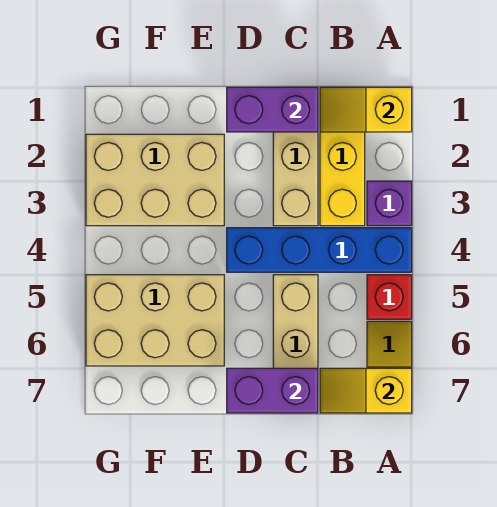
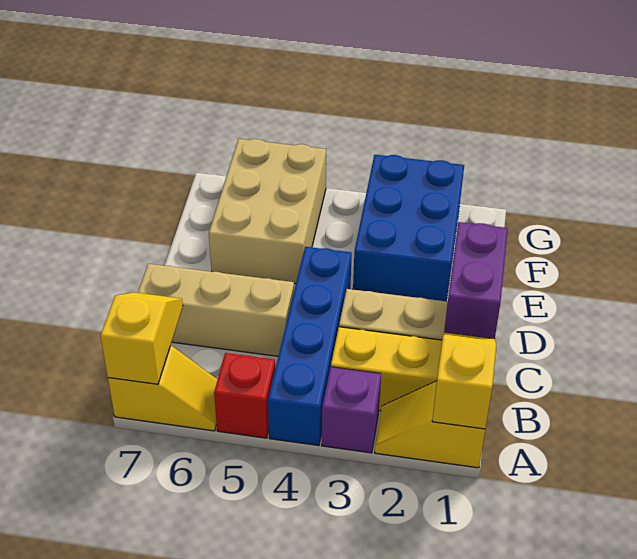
none -> yellow slope A1:A2 level 1 top 1
purple brick C7:D7 level 2 -> none
tan brick E2:G3 level 1 -> blue brick E2:G3 level 1

